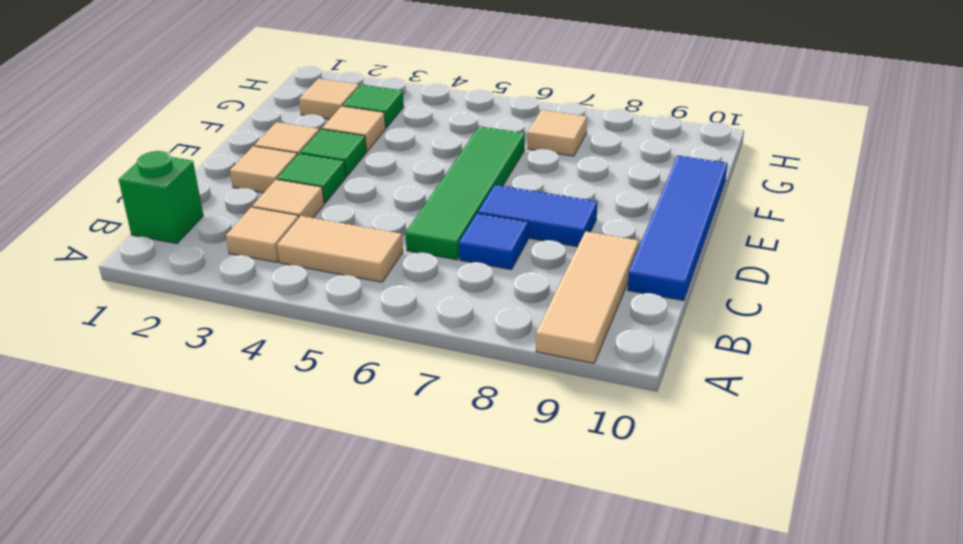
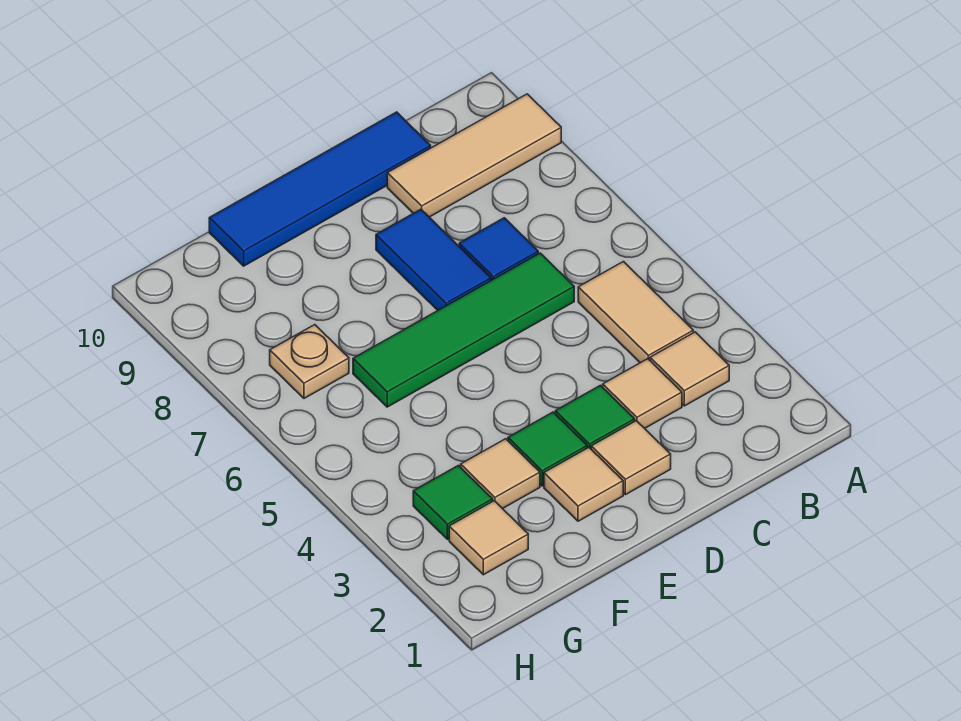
green brick B1 level 1 -> none
tan tile G7 level 1 -> tan plate G7 level 1

